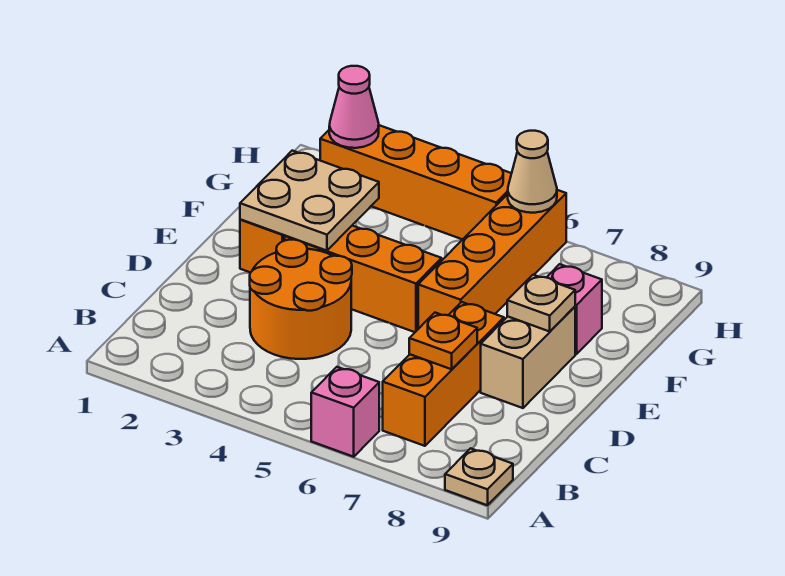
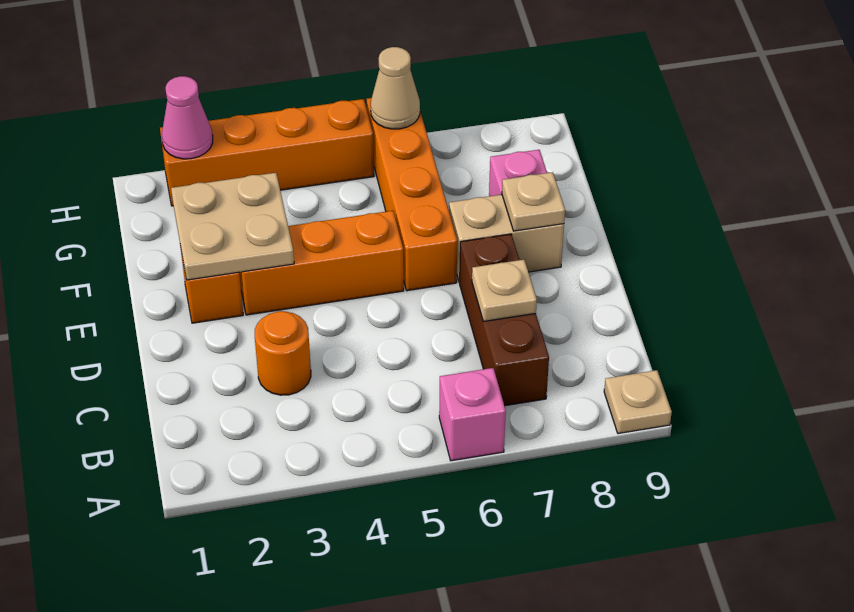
orange brick B7:D7 level 1 -> brown brick B7:D7 level 1
orange round brick C3:D4 level 1 -> orange round brick C3 level 1
orange plate C7 level 2 -> tan plate C7 level 2
tan brick D8:E8 level 1 -> tan brick E7:E8 level 1

